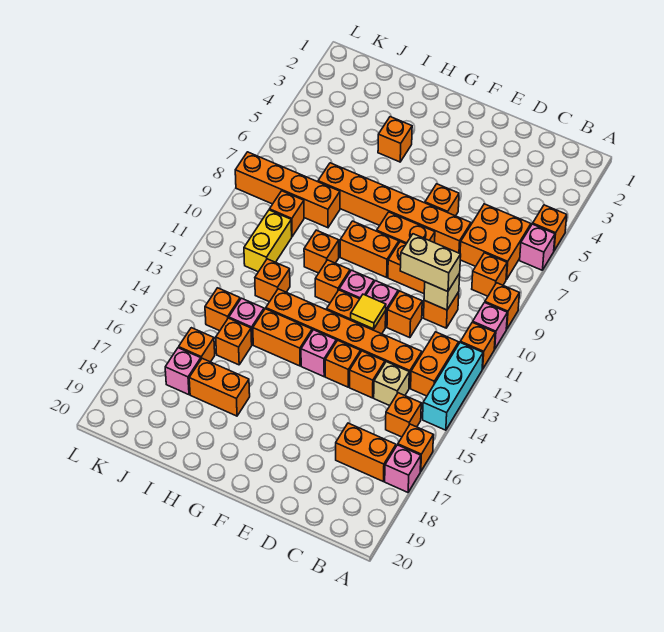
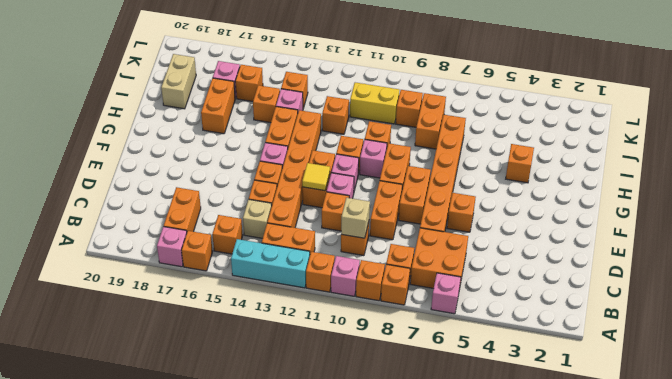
orange brick A5 level 1 -> orange brick A8 level 1
tan brick C10:D10 level 3 -> tan brick I19:J19 level 1
none -> pink brick G10 level 1
orange brick I8:L8 level 1 -> orange brick I8:J8 level 1

